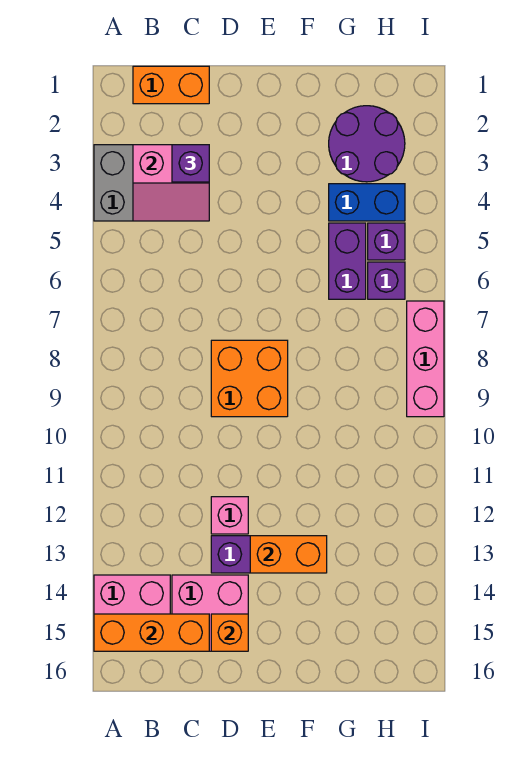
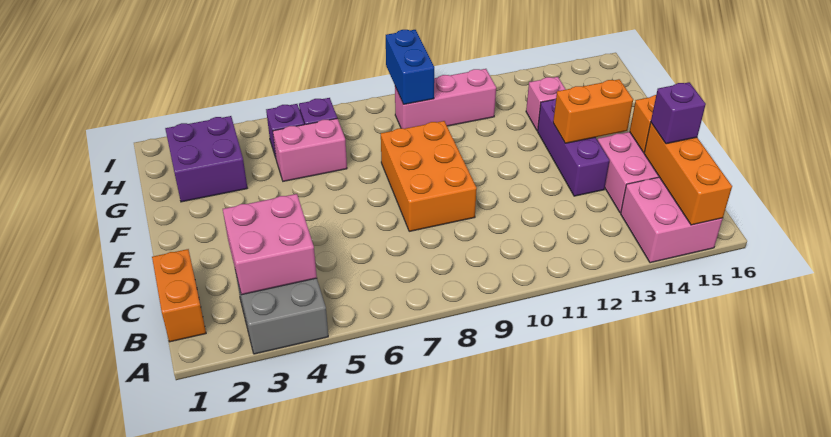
pink slope B3:C4 level 2 top 3 -> pink brick B3:C4 level 2
purple brick C3 level 3 -> purple brick C15 level 3
orange brick D8:E9 level 1 -> orange brick D8:F9 level 1
pink brick D12 level 1 -> pink brick G13 level 1
orange brick E13:F13 level 2 -> orange brick E13:E14 level 2
purple round brick G2:H3 level 1 -> purple brick G2:H3 level 1
blue brick G4:H4 level 1 -> blue brick H9:I9 level 2
purple brick G5:G6 level 1 -> pink brick G5:G6 level 1
pink brick I7:I9 level 1 -> pink brick H9:H11 level 1

